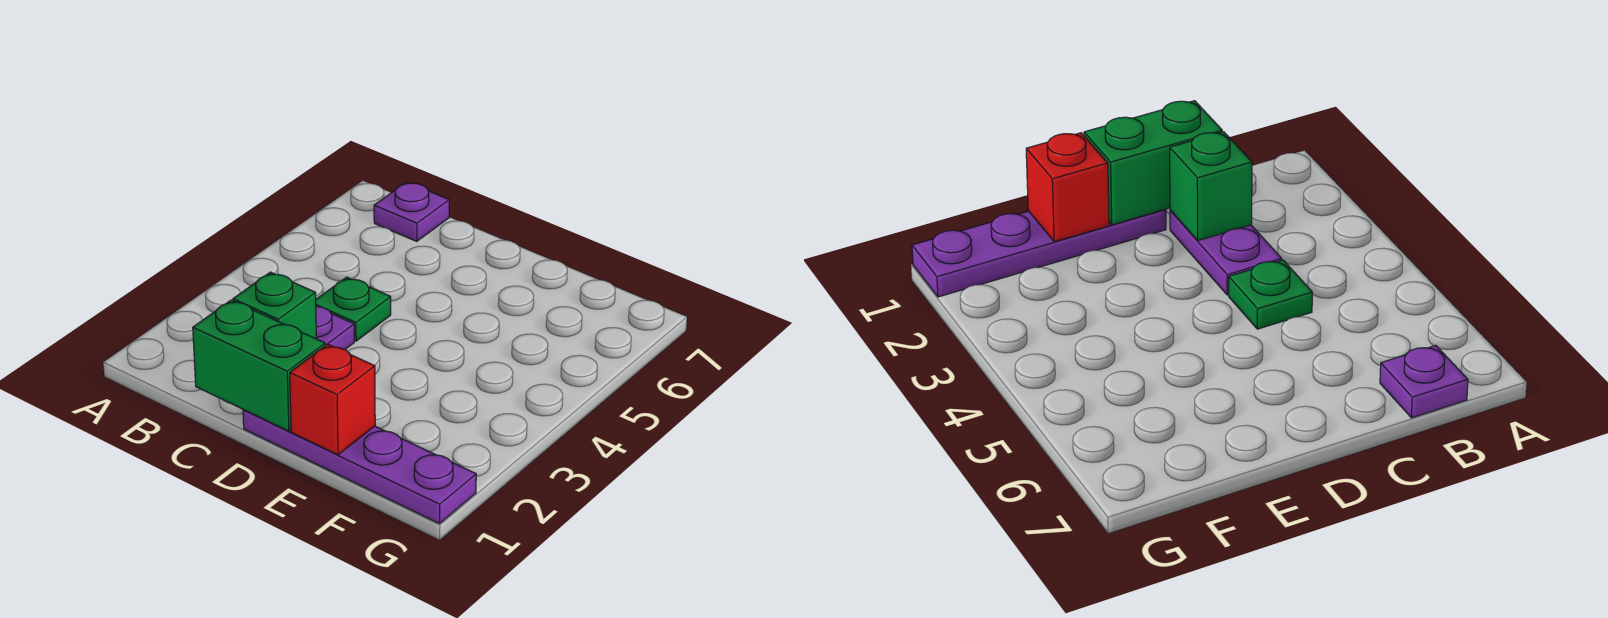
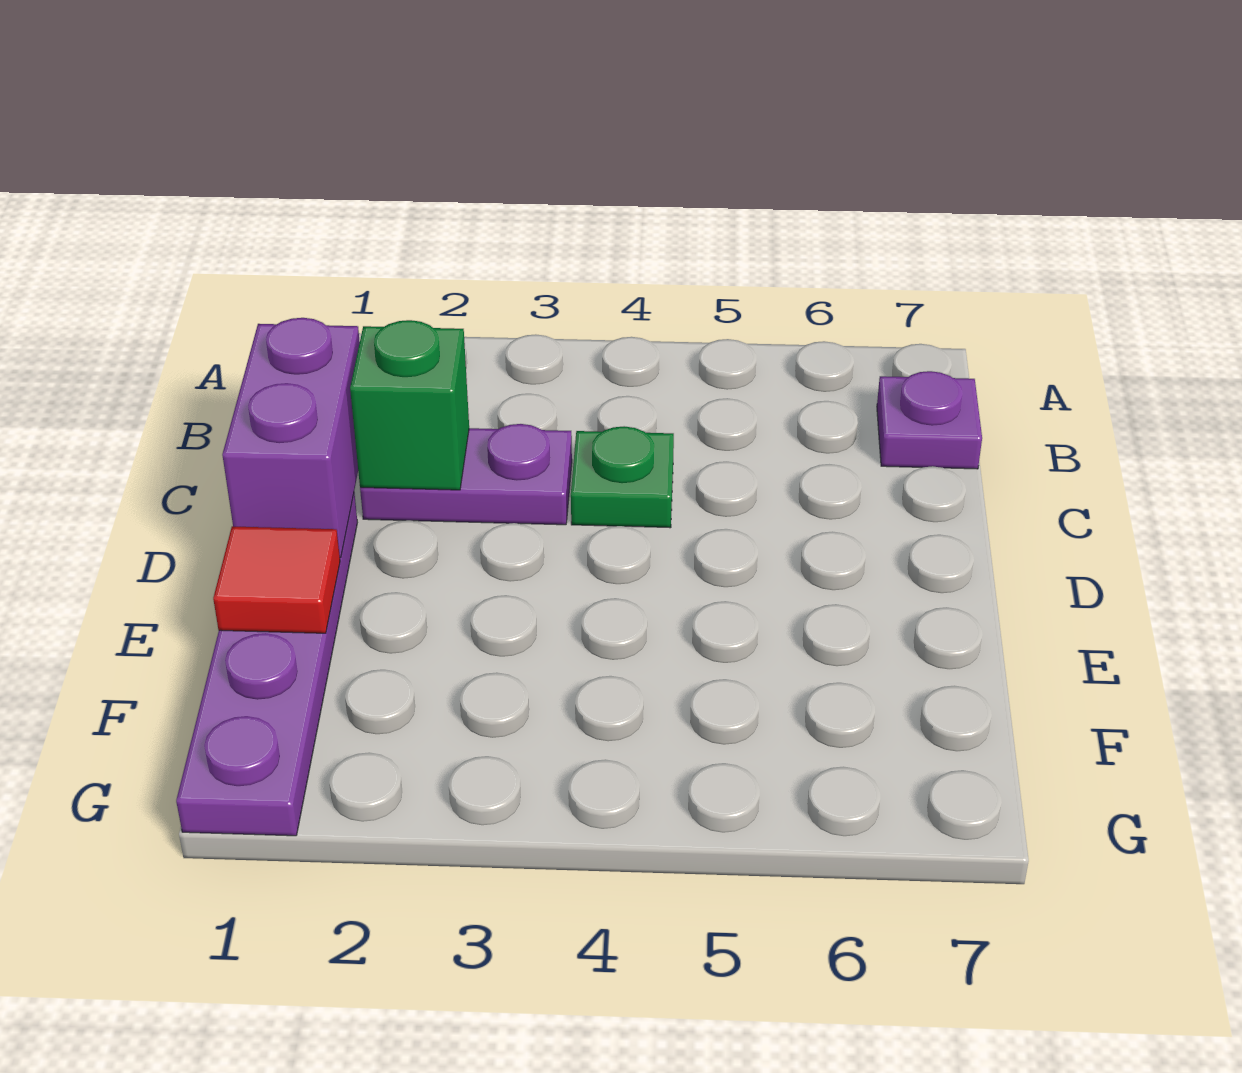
green brick C1:D1 level 2 -> purple brick C1:D1 level 2
red brick E1 level 2 -> red tile E1 level 2

